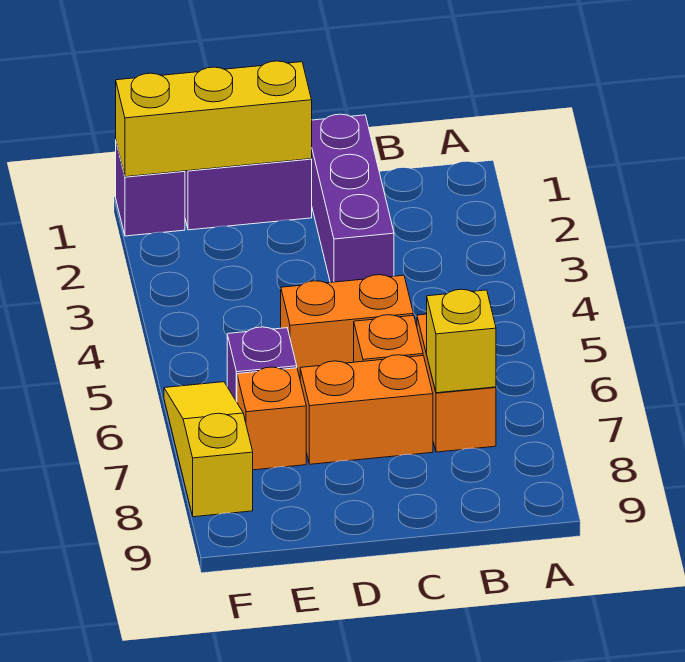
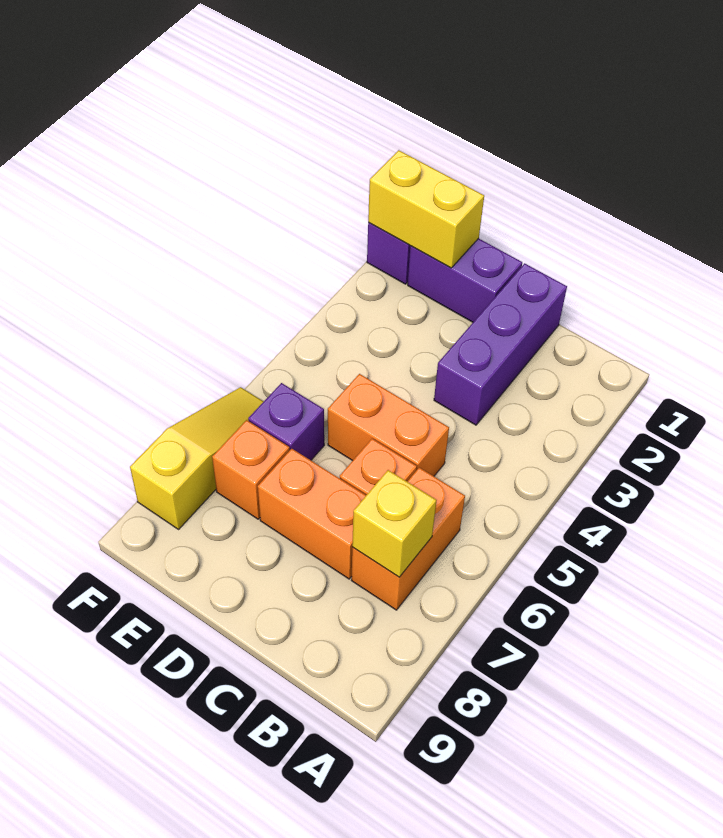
yellow brick D1:F1 level 2 -> yellow brick E1:F1 level 2

